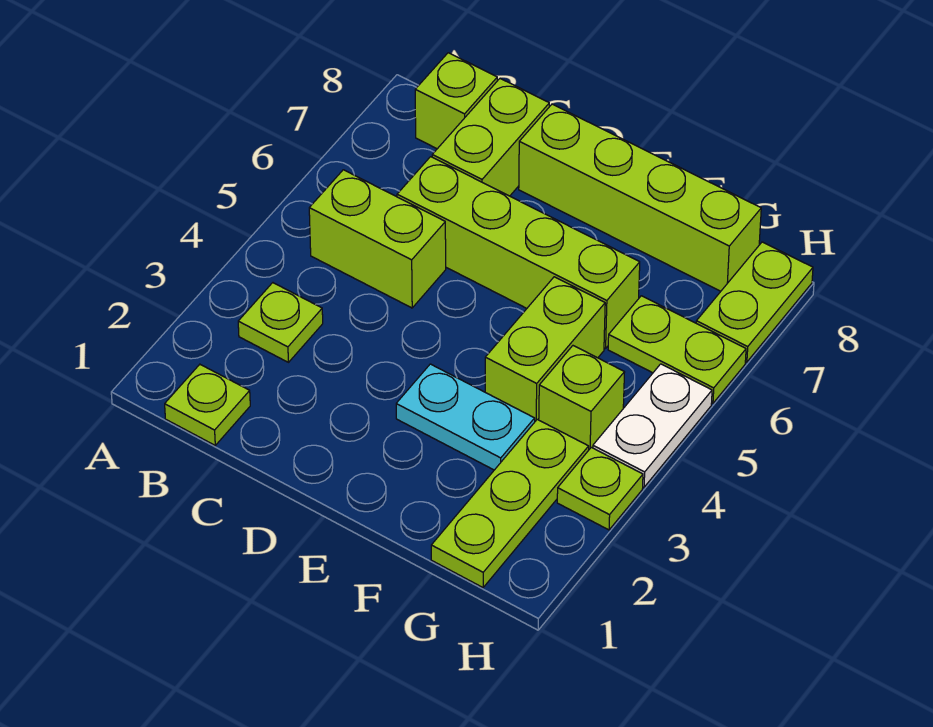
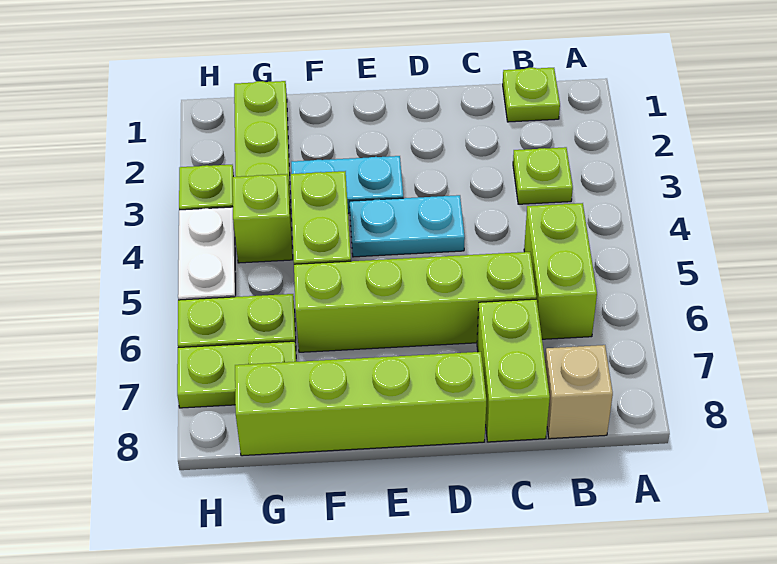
lime brick B5:C5 level 1 -> lime brick B5:B6 level 1
lime brick B8 level 1 -> tan brick B8 level 1
none -> cyan plate D4:E4 level 1
lime plate H7:H8 level 1 -> lime plate G7:H7 level 1

